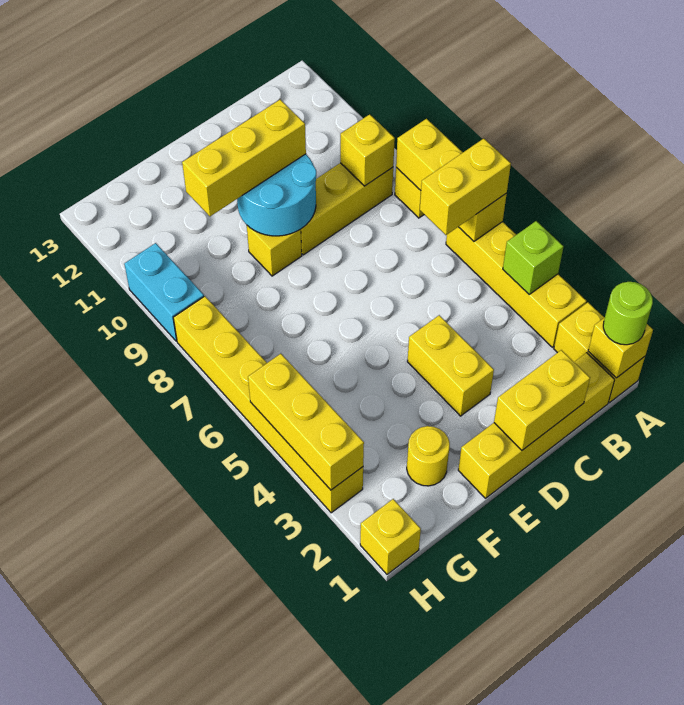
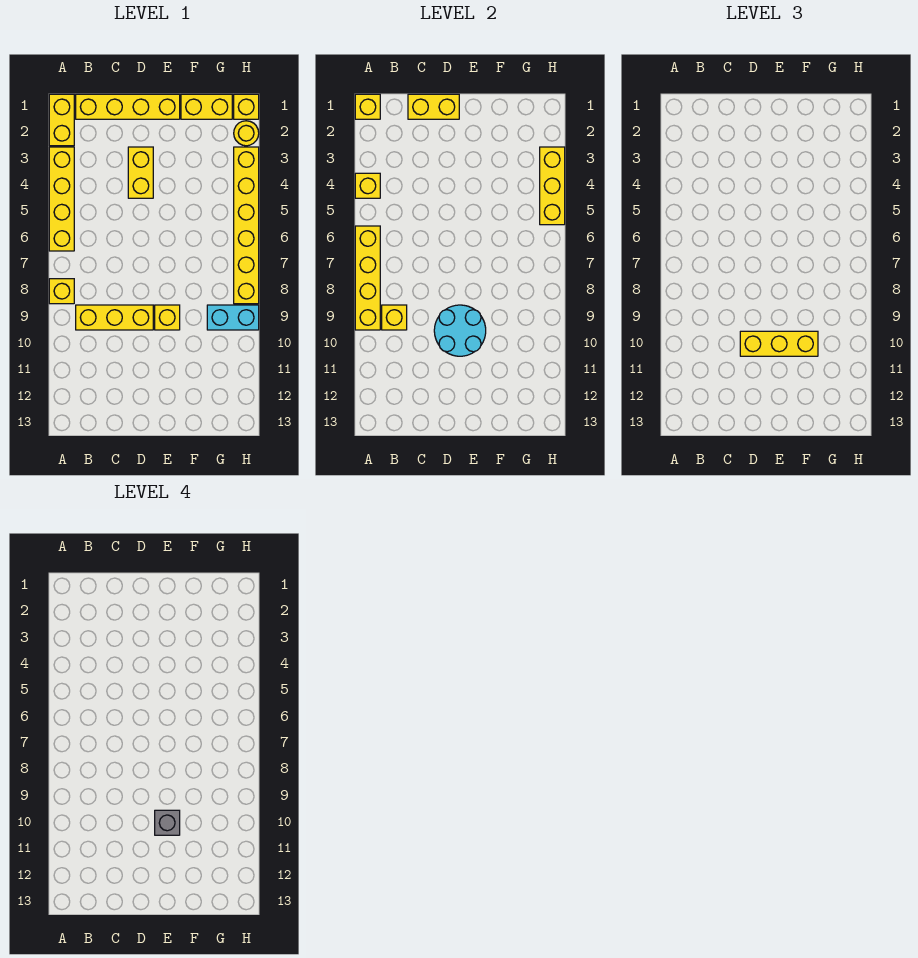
lime round brick A1 level 3 -> none
lime brick A4 level 2 -> yellow brick A4 level 2
yellow brick A6:A8 level 2 -> yellow brick A6:A9 level 2
yellow brick A6:B6 level 3 -> yellow brick F1:G1 level 1
none -> grey brick E10 level 4
yellow round brick F2 level 1 -> yellow round brick H2 level 1
cyan brick H9:H10 level 1 -> cyan brick G9:H9 level 1

